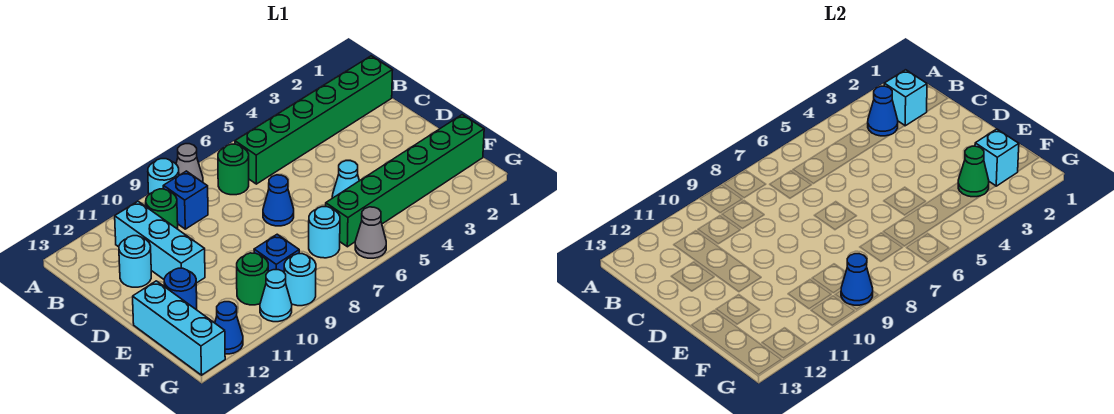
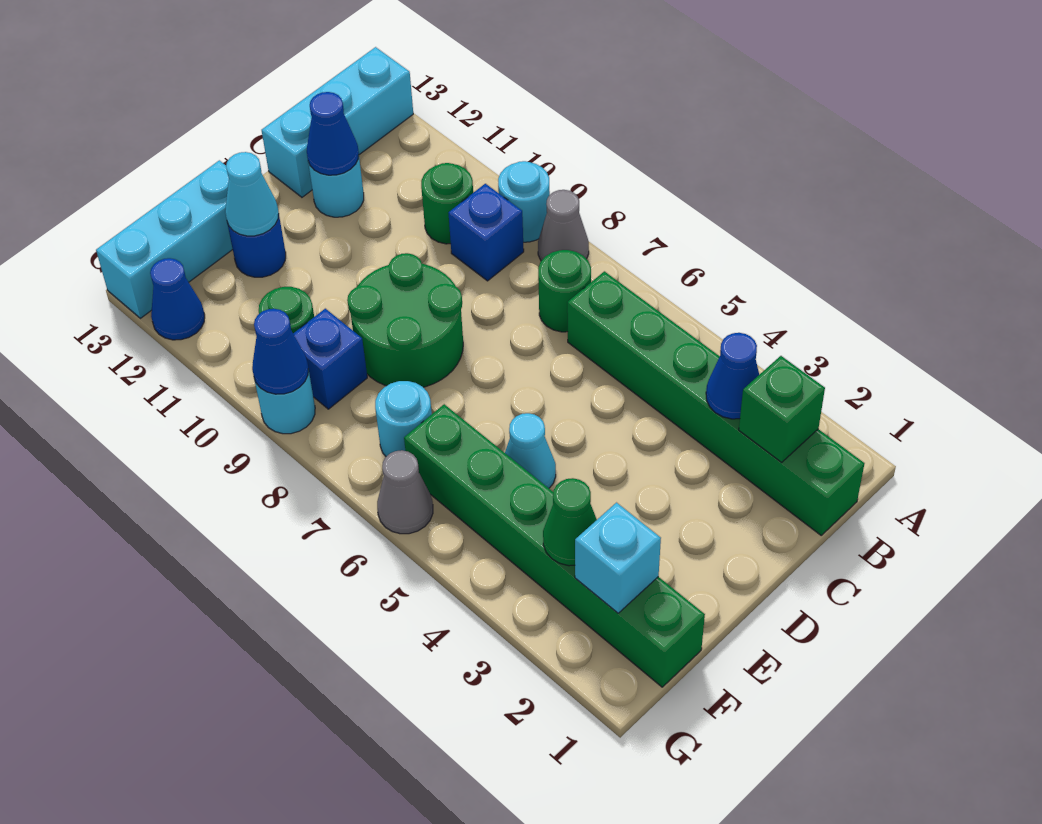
cyan brick B2 level 2 -> green brick B2 level 2
cyan brick B11:D11 level 1 -> cyan brick A13:C13 level 1
blue cone D7 level 1 -> blue cone C12 level 2
none -> green round brick D8:E9 level 1
cyan cone G10 level 1 -> cyan cone E12 level 2

